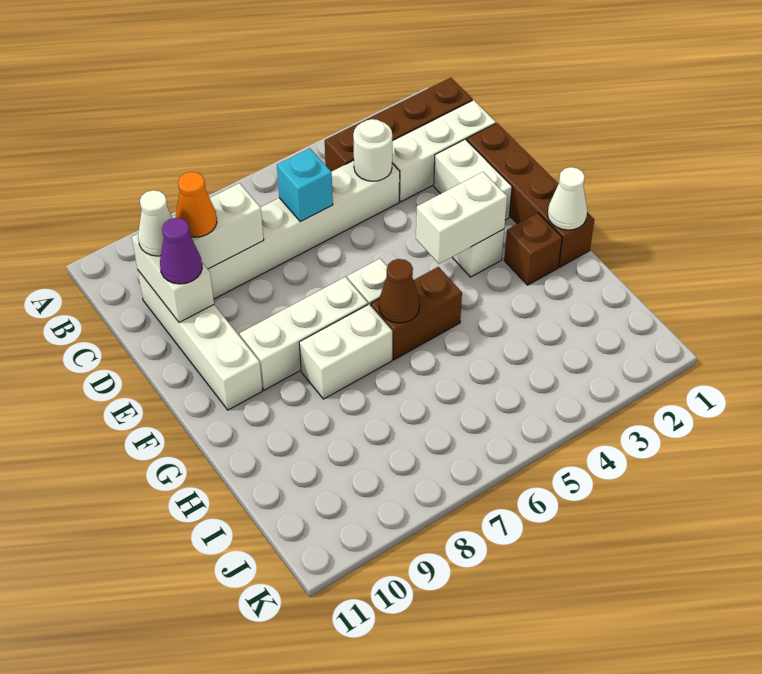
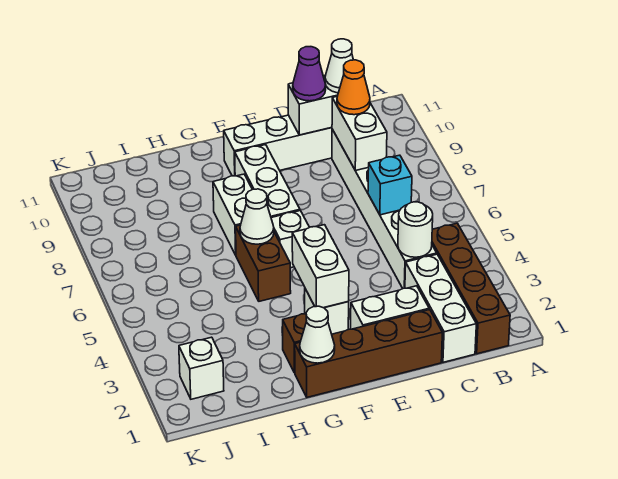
brown cone G6 level 2 -> white cone G6 level 2
none -> white brick J2 level 1

